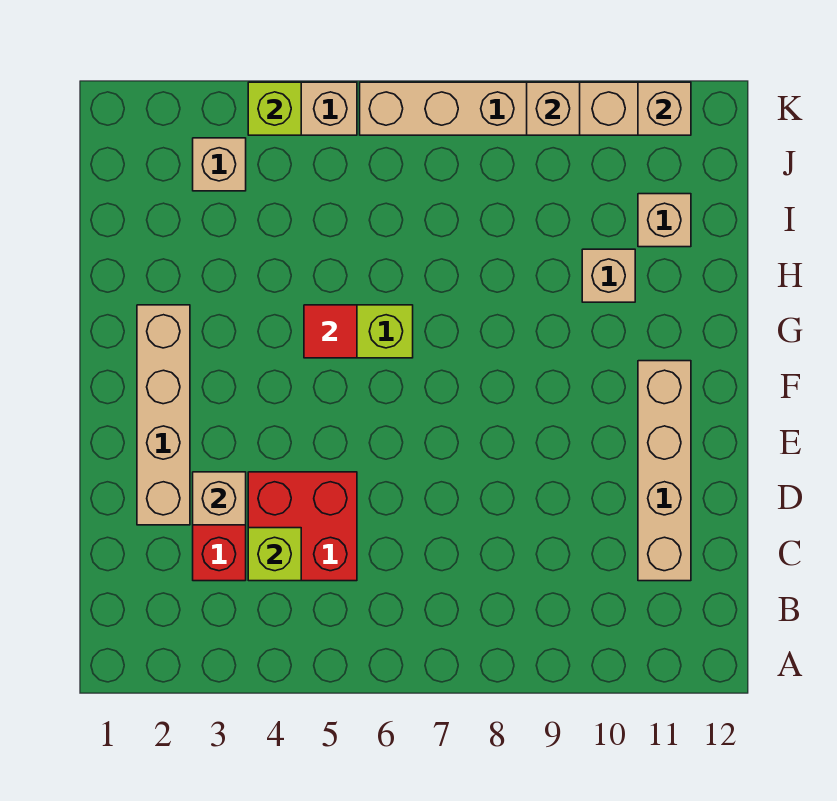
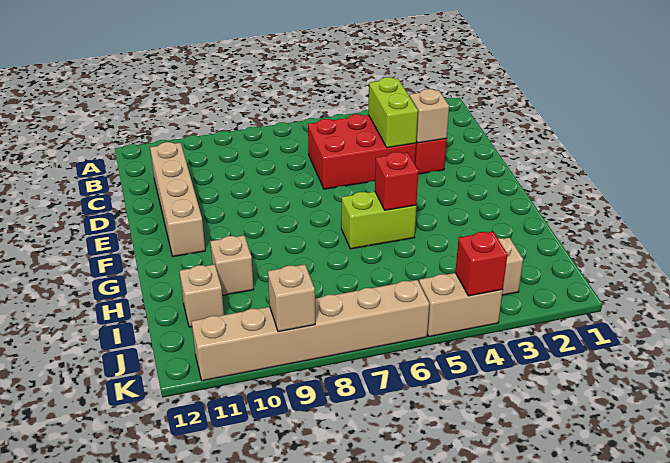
red brick C4:D5 level 1 -> red brick C4:D6 level 1
lime brick C4 level 2 -> lime brick C4:D4 level 2
tan brick D2:G2 level 1 -> none
red tile G5 level 2 -> red brick G5 level 2
lime brick K4 level 2 -> red brick K4 level 2
tan brick K11 level 2 -> none

